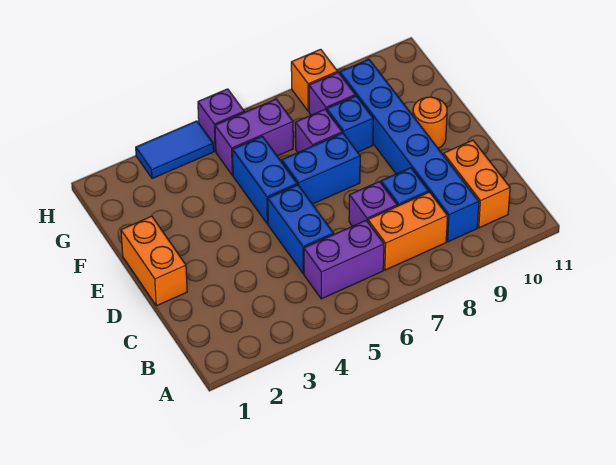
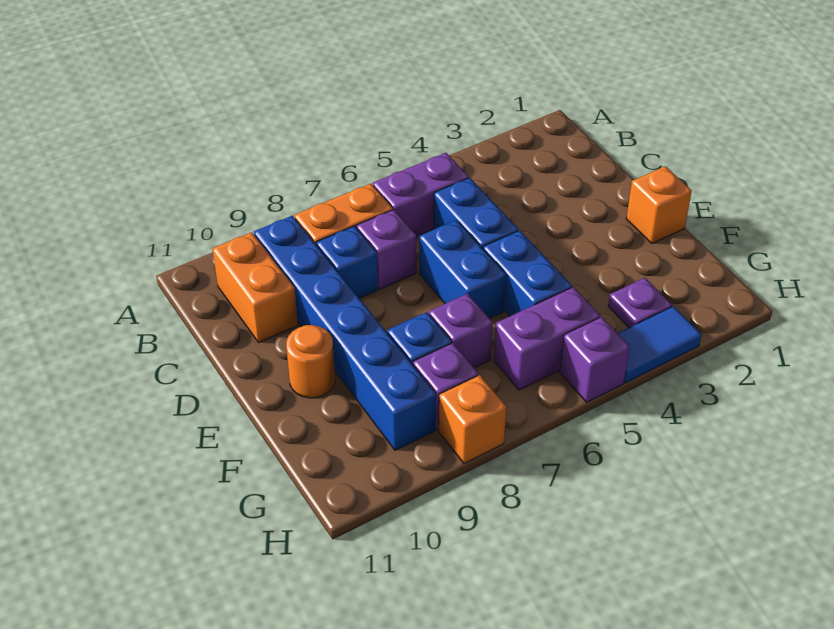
orange brick D1:E1 level 1 -> orange brick E1 level 1
blue brick E6:E7 level 1 -> blue brick D6:E6 level 1
none -> purple plate G3 level 1

